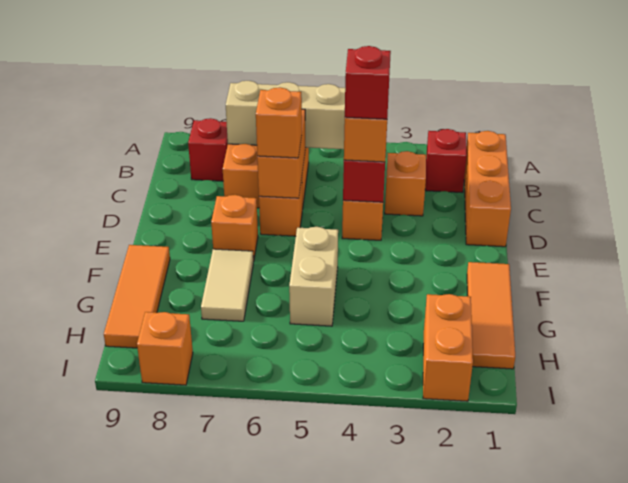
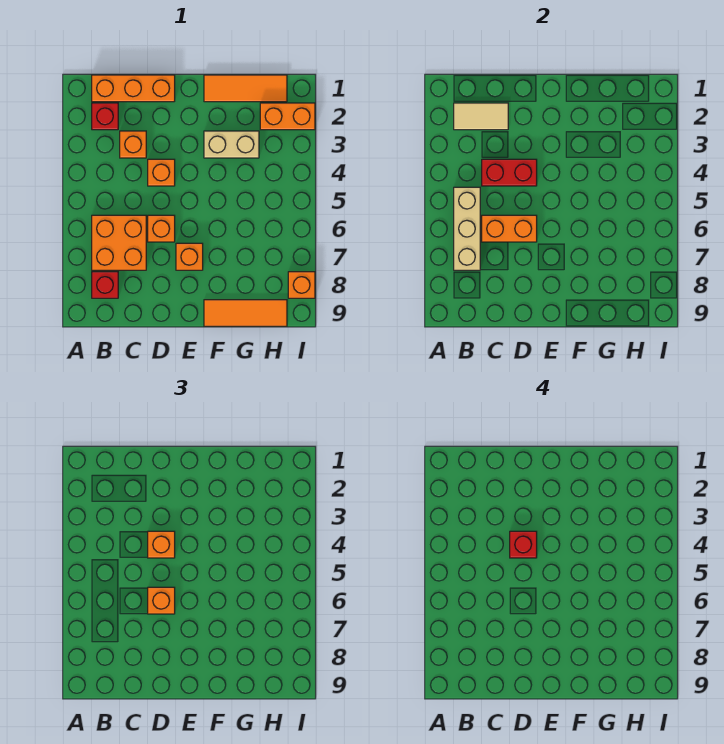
tan brick F5:G5 level 1 -> tan brick F3:G3 level 1
tan tile F7:G7 level 1 -> tan tile B2:C2 level 2

